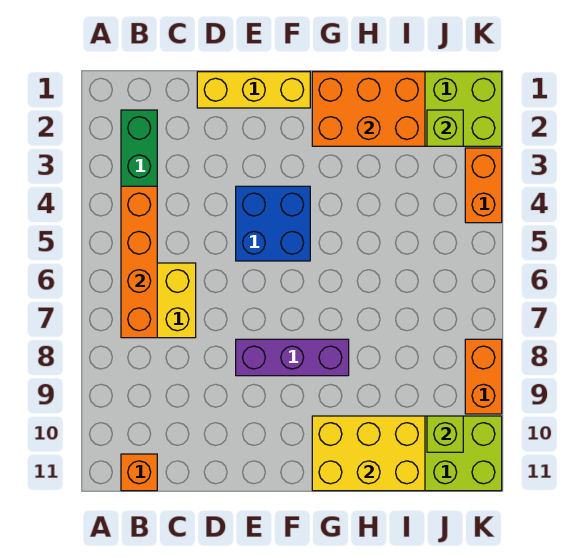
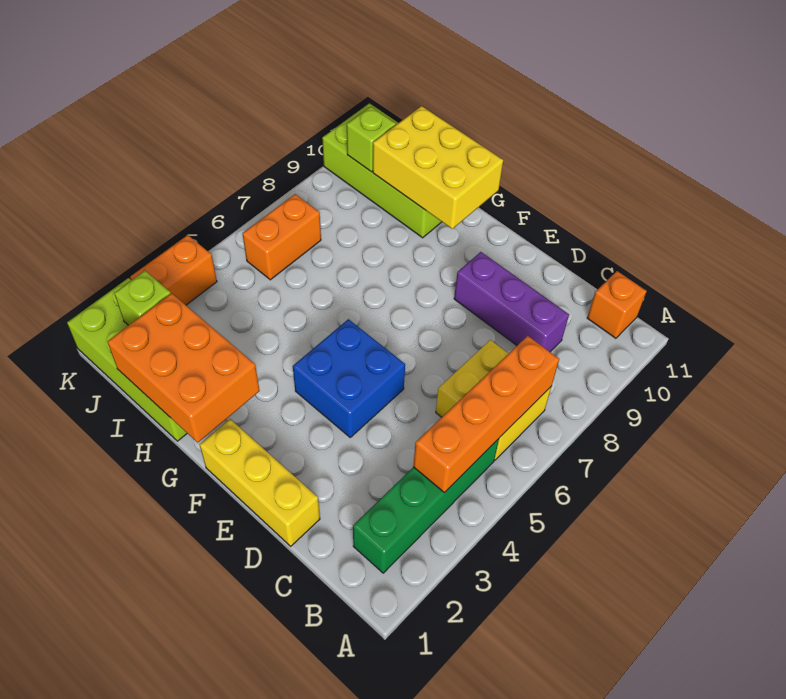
purple brick E8:G8 level 1 -> purple brick C9:E9 level 1
orange brick K8:K9 level 1 -> orange brick J6:J7 level 1

